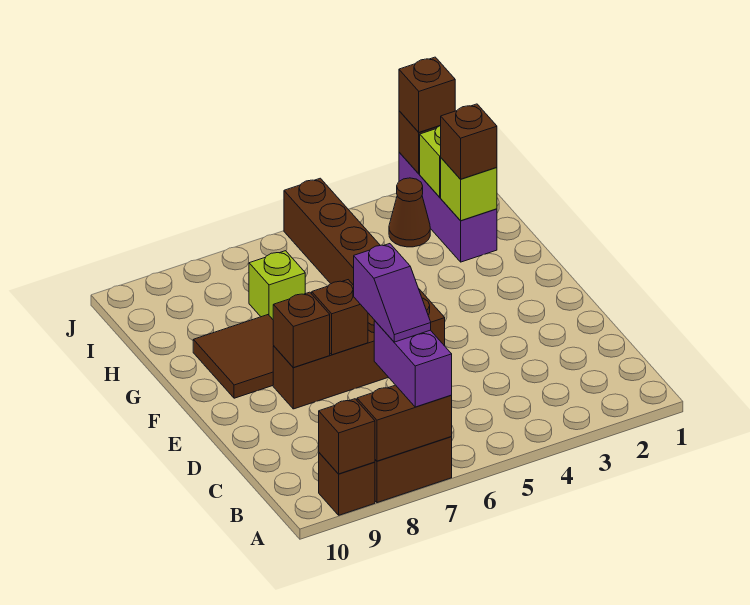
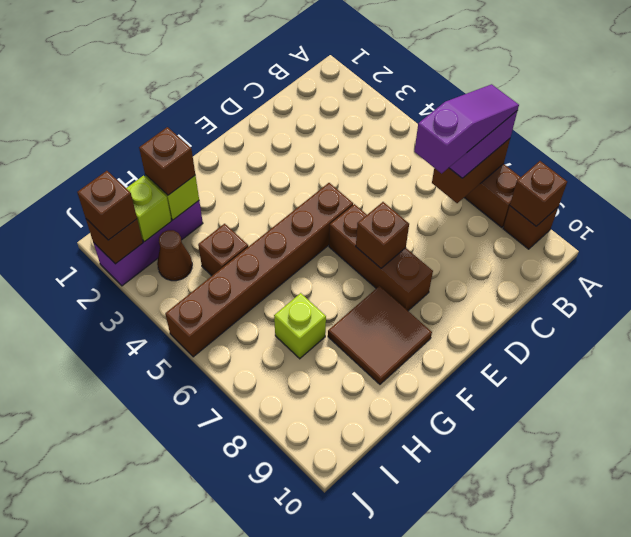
brown brick A7:A8 level 2 -> brown brick A7:B7 level 2
purple slope B7:C7 level 4 top C -> purple slope A7:C7 level 4 top C
brown brick E8 level 2 -> brown brick H4 level 1

